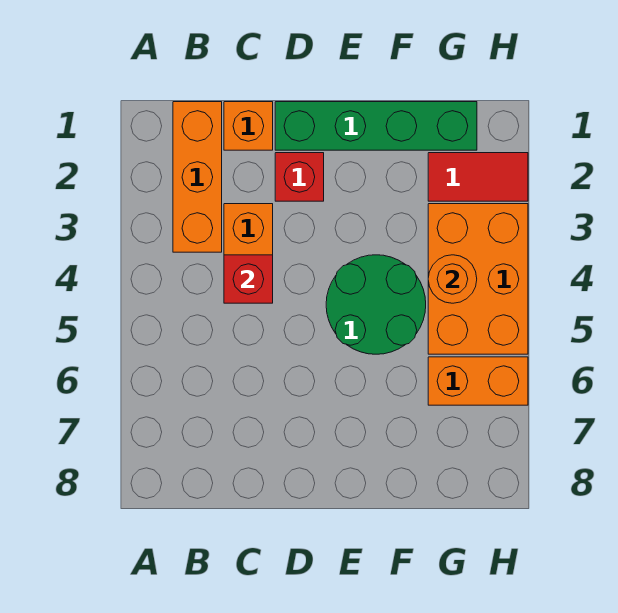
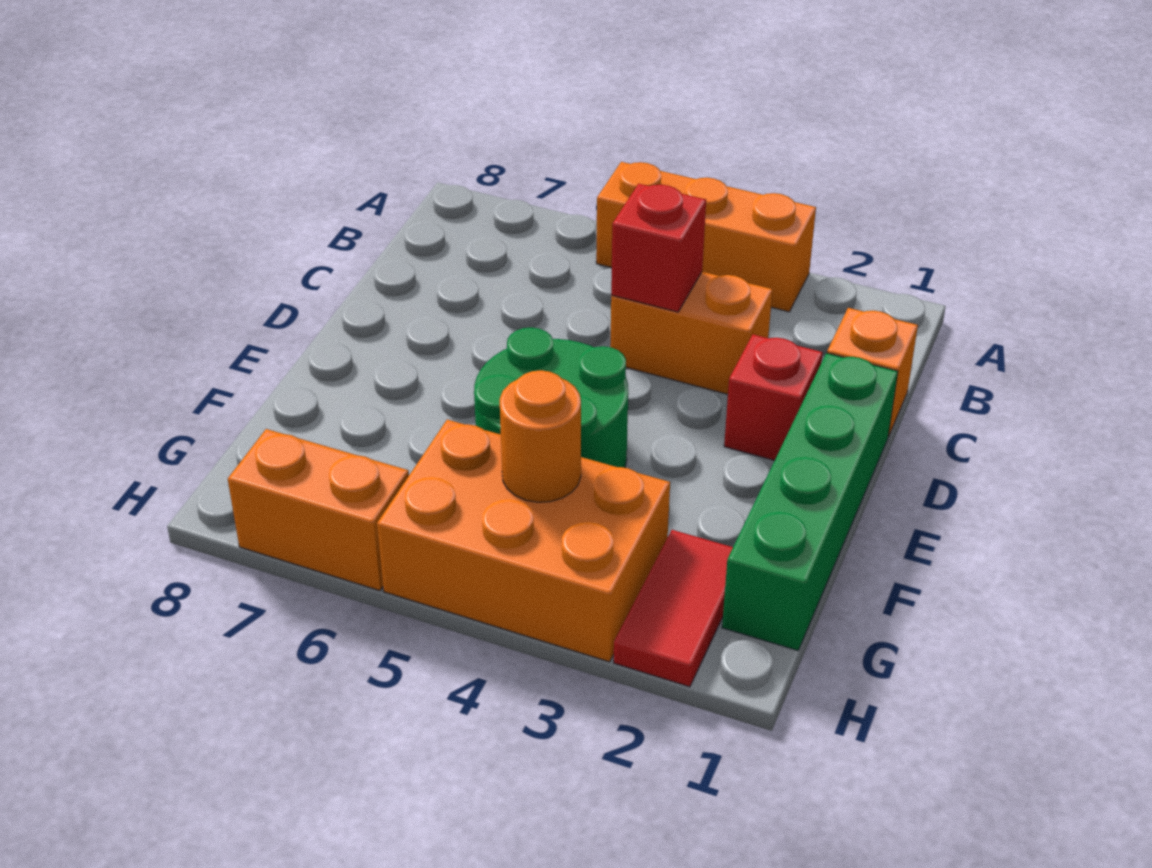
orange brick B1:B3 level 1 -> orange brick A3:A5 level 1
orange brick G6:H6 level 1 -> orange brick H6:H7 level 1

